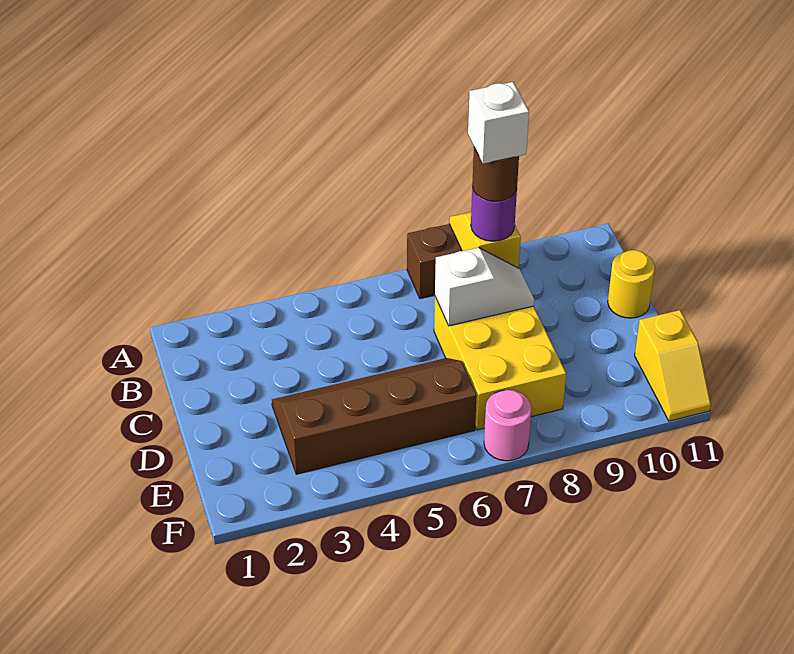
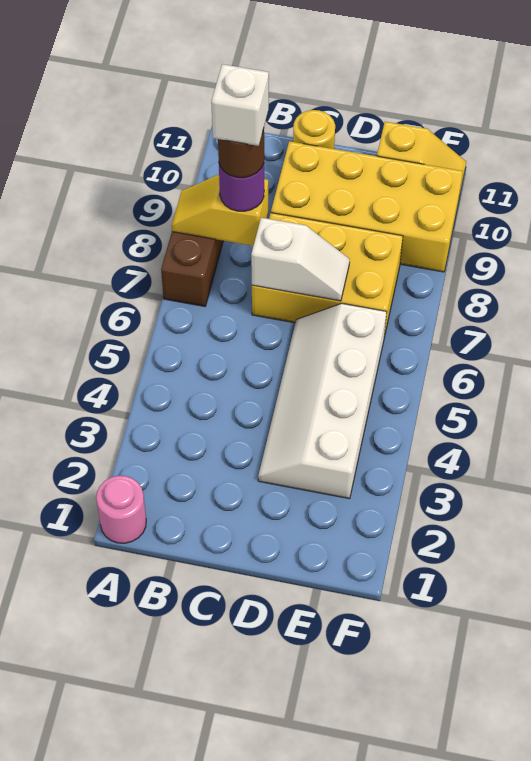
white slope C7:C8 level 2 top 7 -> white slope C7:D7 level 2 top C
none -> yellow brick C9:F10 level 1
brown slope D3:E6 level 1 top E -> white slope D3:E6 level 1 top E
pink round brick F7 level 1 -> pink round brick A1 level 1

